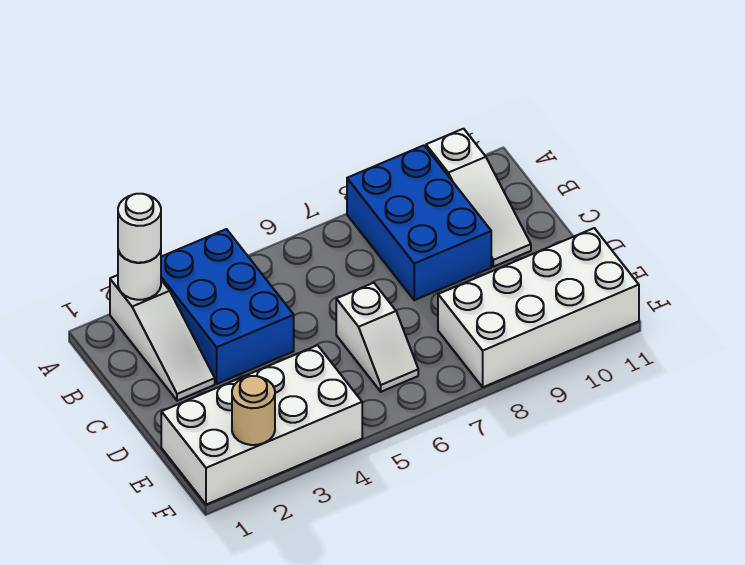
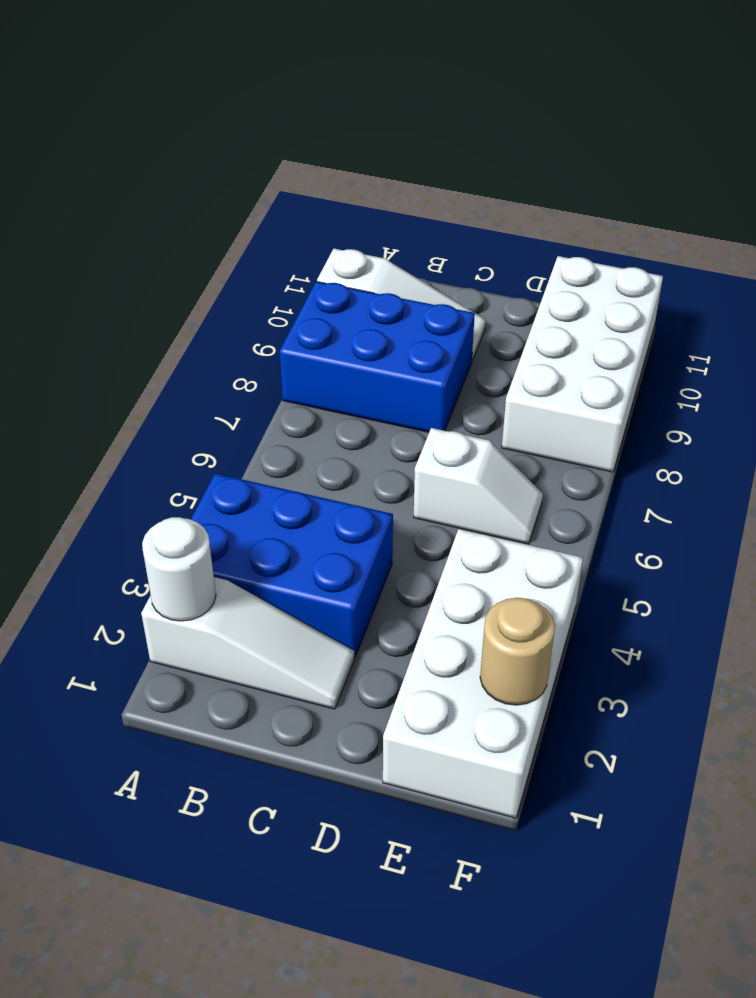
white round brick A2 level 3 -> none

